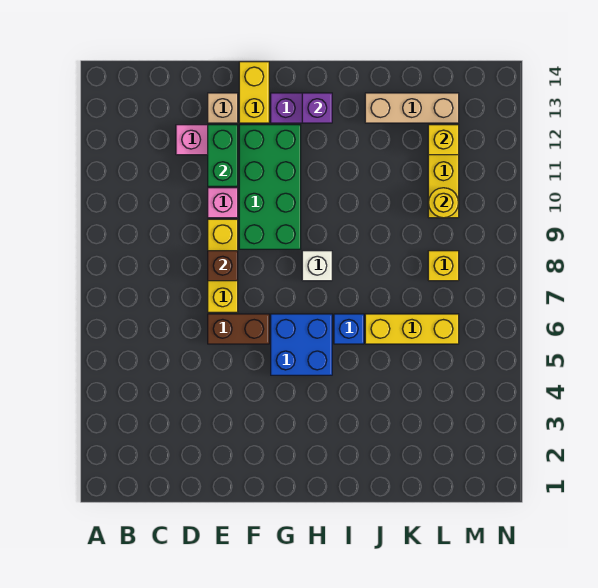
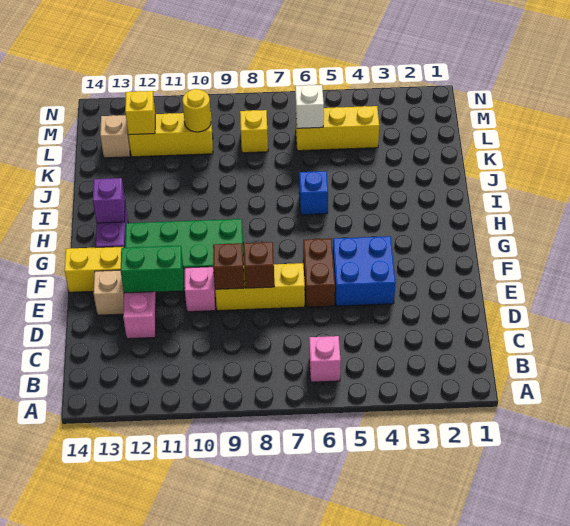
none -> pink brick B6 level 1
none -> brown brick E9 level 2
blue brick G5:H6 level 1 -> blue brick E4:F5 level 1
white brick H8 level 1 -> white brick L6 level 2
yellow brick J6:L6 level 1 -> yellow brick L4:L6 level 1
tan brick J13:L13 level 1 -> tan brick L13 level 1

